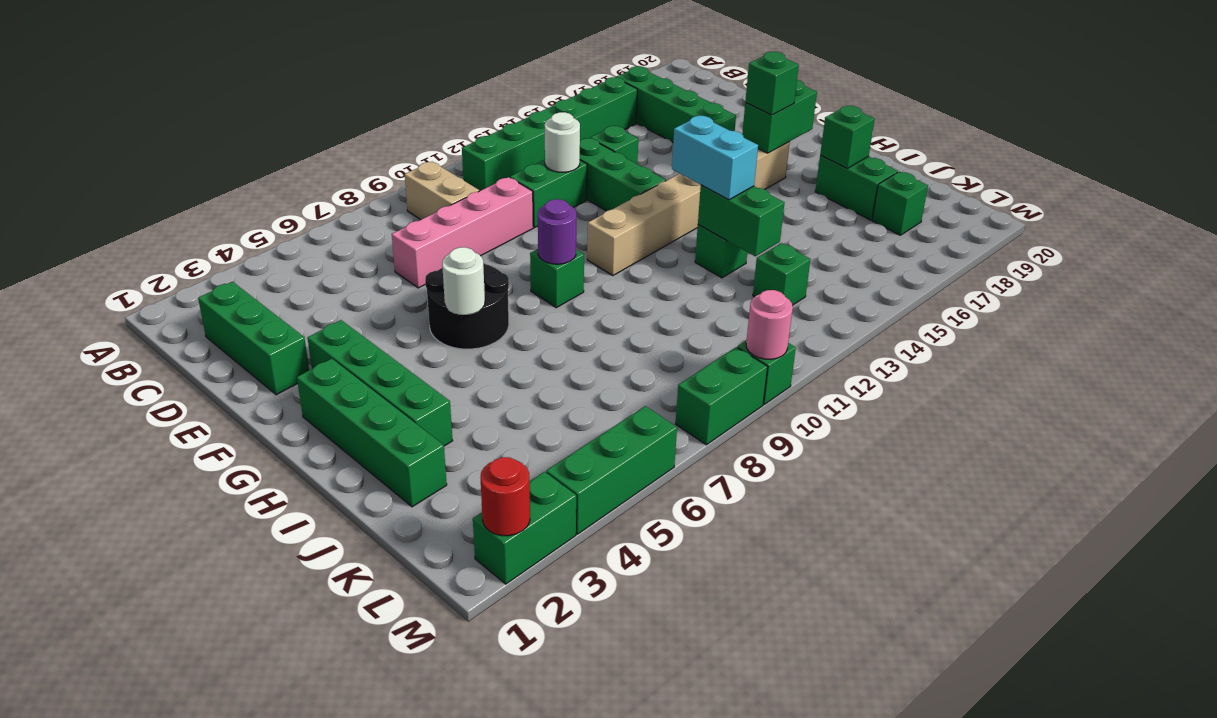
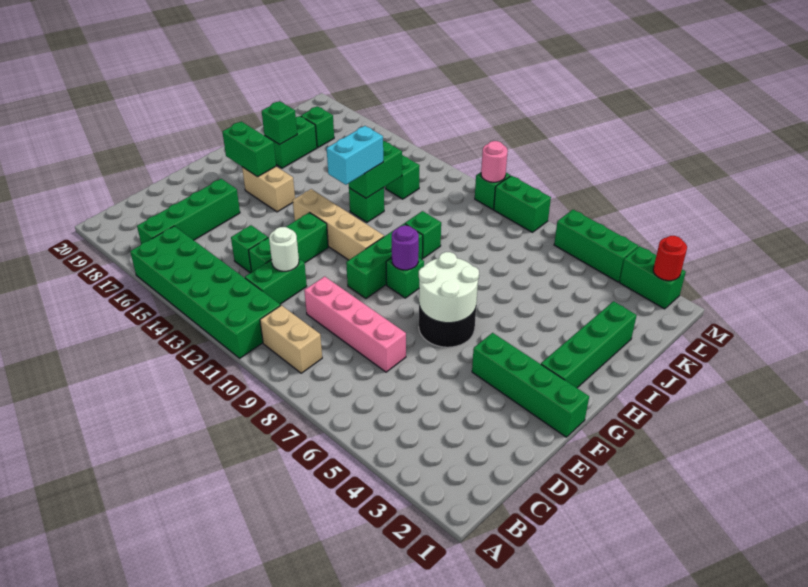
tan brick B9:C9 level 1 -> tan brick B9:B10 level 1
green brick B11:B16 level 1 -> green brick A11:B16 level 1
green brick C2:E2 level 1 -> green brick F10:H10 level 1
green brick D11:D12 level 1 -> green brick C12:D12 level 1
green brick F3:I3 level 1 -> green brick F1:F4 level 1
white round brick G6 level 2 -> white round brick F6:G7 level 2
green brick G17 level 3 -> green brick I10 level 1

